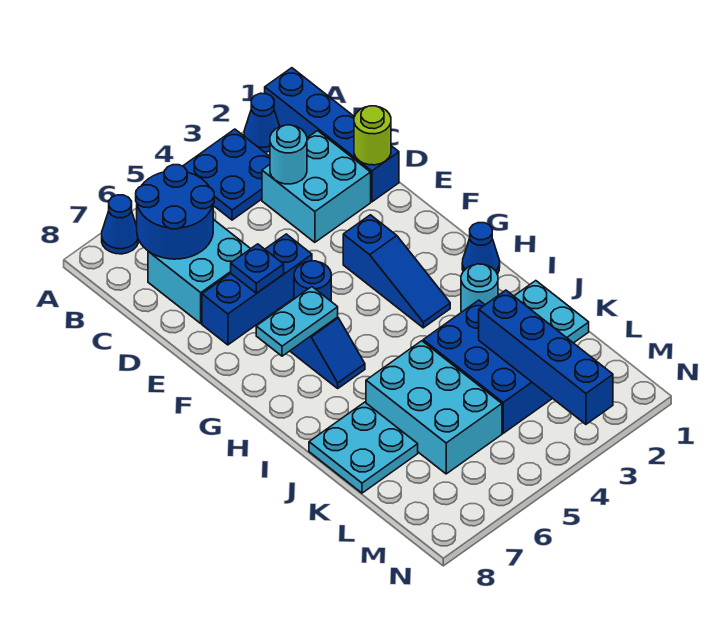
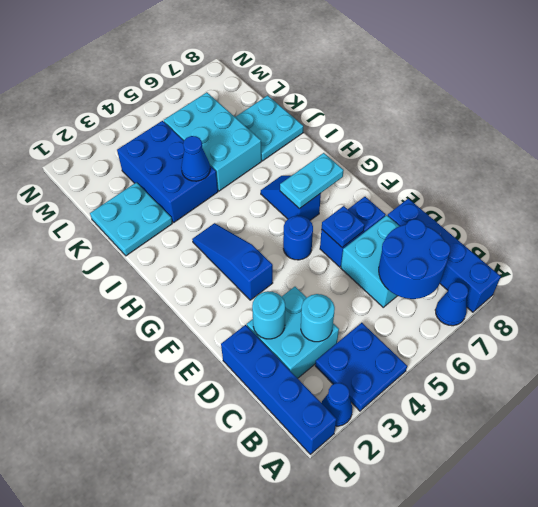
lime round brick D1 level 2 -> none
blue brick E5:E7 level 1 -> blue brick E6:E7 level 1
blue cone H1 level 1 -> blue cone J4 level 2
cyan round brick I2 level 1 -> cyan round brick D2 level 2
blue brick K3:N3 level 2 -> blue brick A8:D8 level 1

